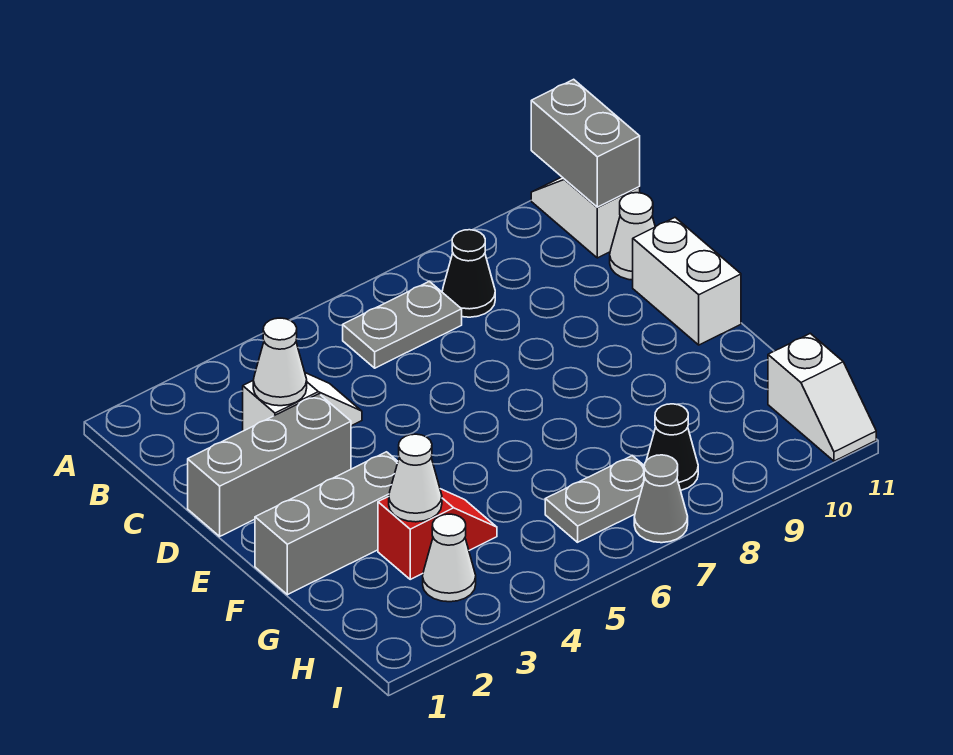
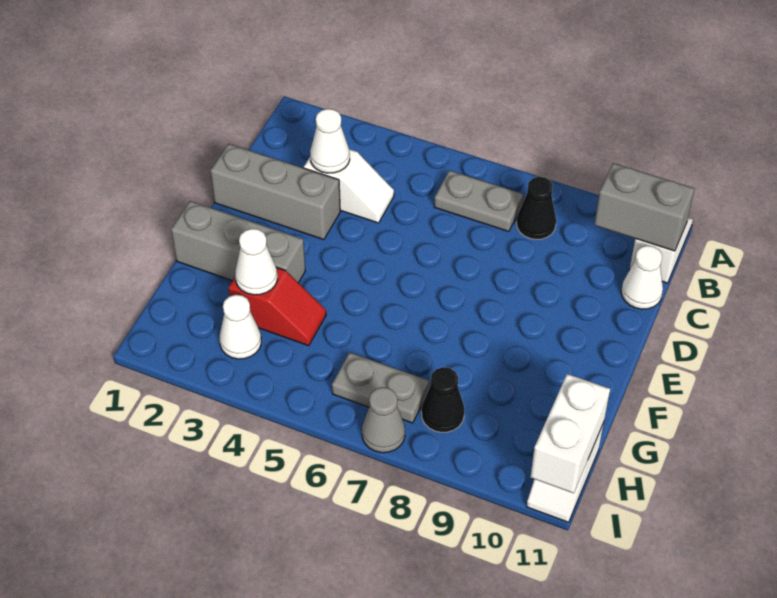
grey brick A11:B11 level 2 -> grey brick B10:B11 level 2
white brick D11:E11 level 1 -> white brick H11:I11 level 2

